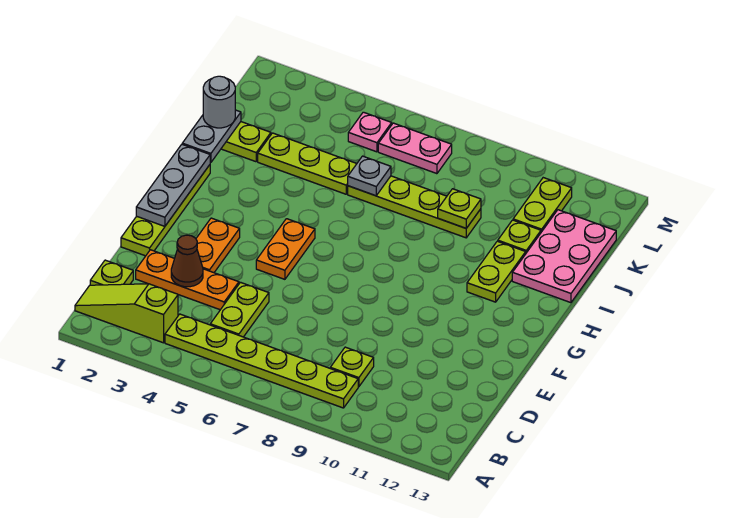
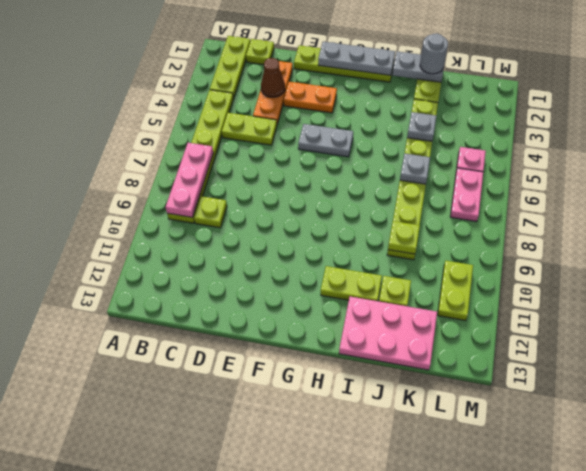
lime slope B1:B3 level 1 top 3 -> lime plate B1:B3 level 1
none -> pink plate B7:B9 level 2
orange plate F5:G5 level 1 -> grey plate F5:G5 level 1
none -> grey plate J4 level 2
lime plate K11:L11 level 1 -> lime plate L10:L11 level 1

